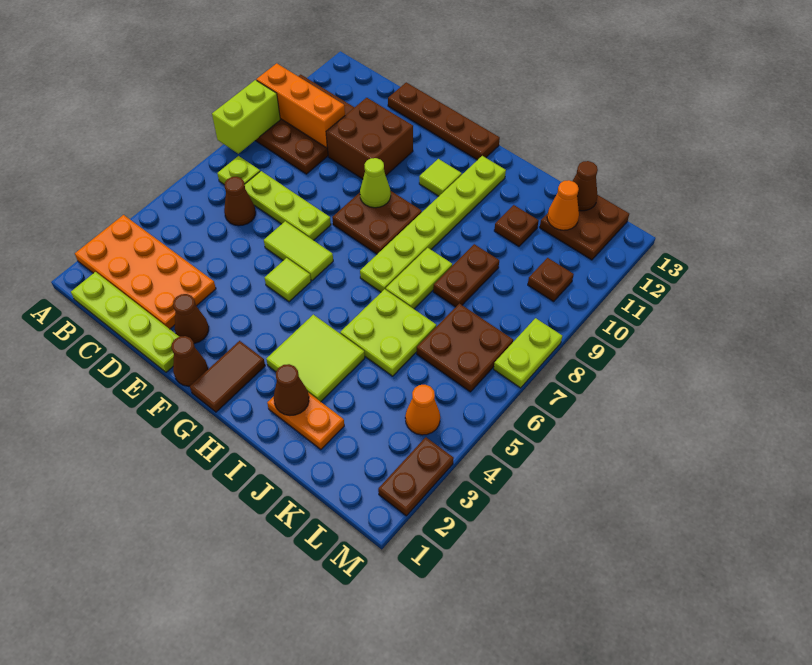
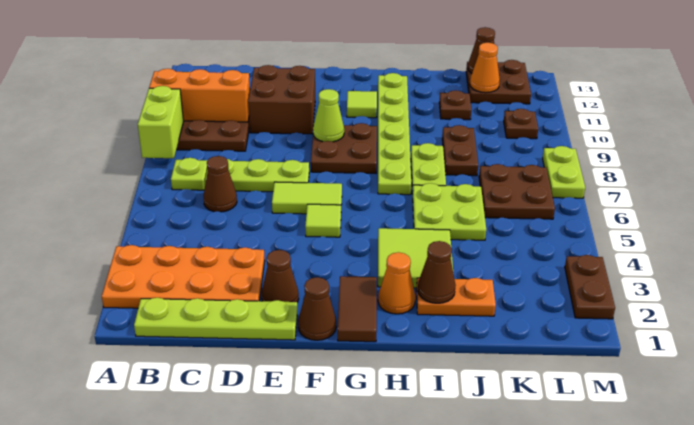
brown plate D13:G13 level 1 -> none
orange cone L4 level 1 -> orange cone H2 level 1

